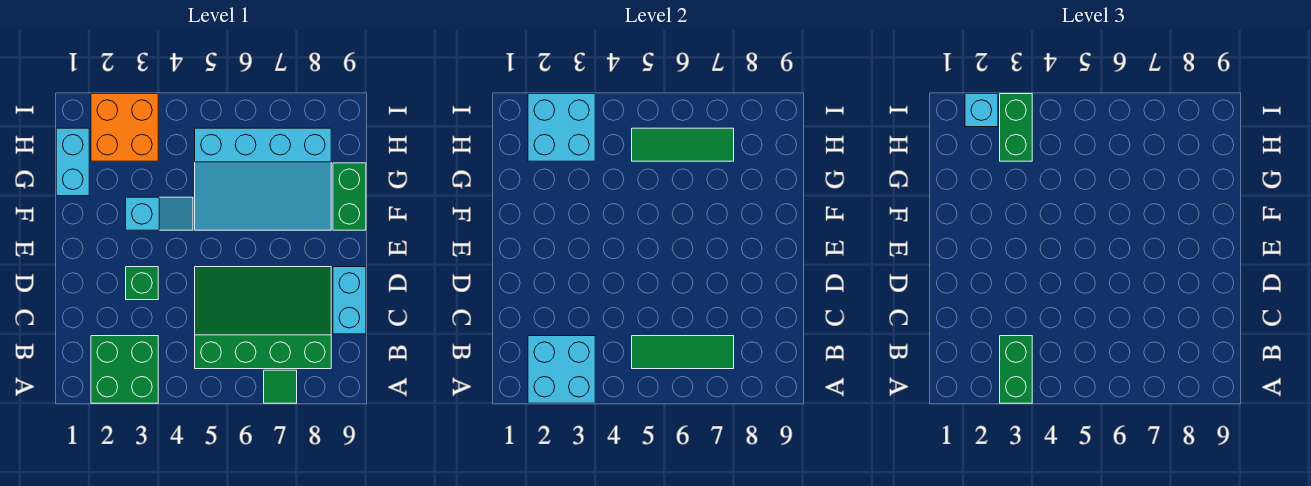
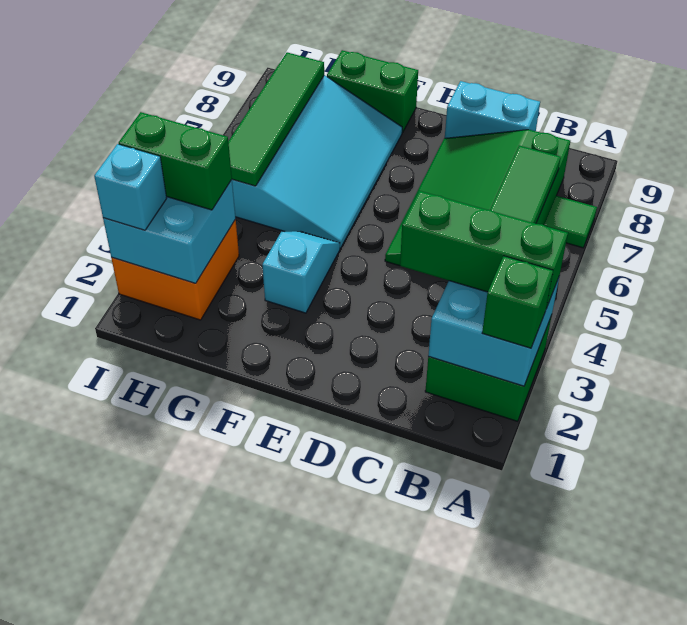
green brick A3:B3 level 3 -> green brick A3:C3 level 3
green brick D3 level 1 -> green brick A2 level 3
cyan brick G1:H1 level 1 -> none
green tile H5:H7 level 2 -> green tile H5:H8 level 2

